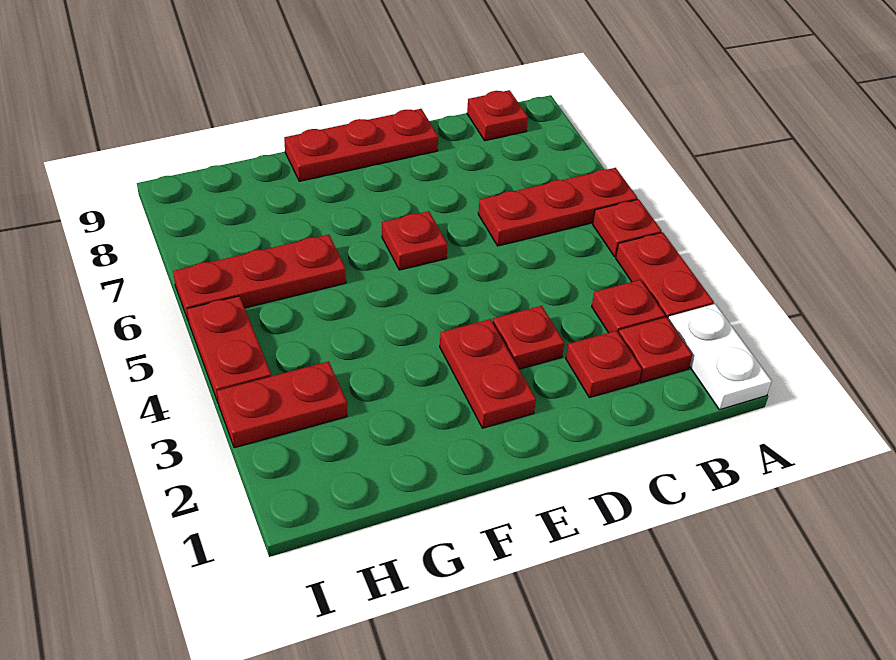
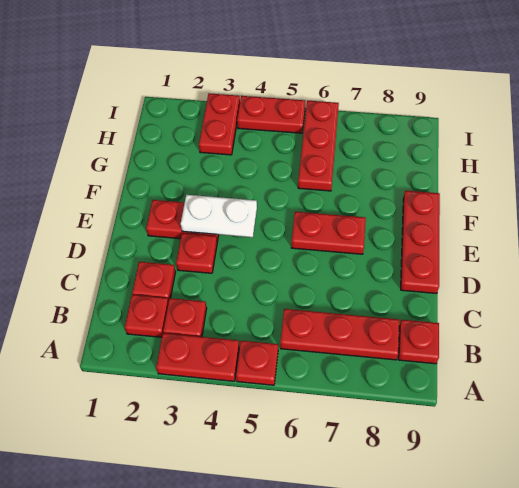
white plate A1:A2 level 1 -> white plate E3:E4 level 2
red plate A6:C6 level 1 -> red plate B6:B8 level 1
red plate E6 level 1 -> red plate E6:E7 level 1

